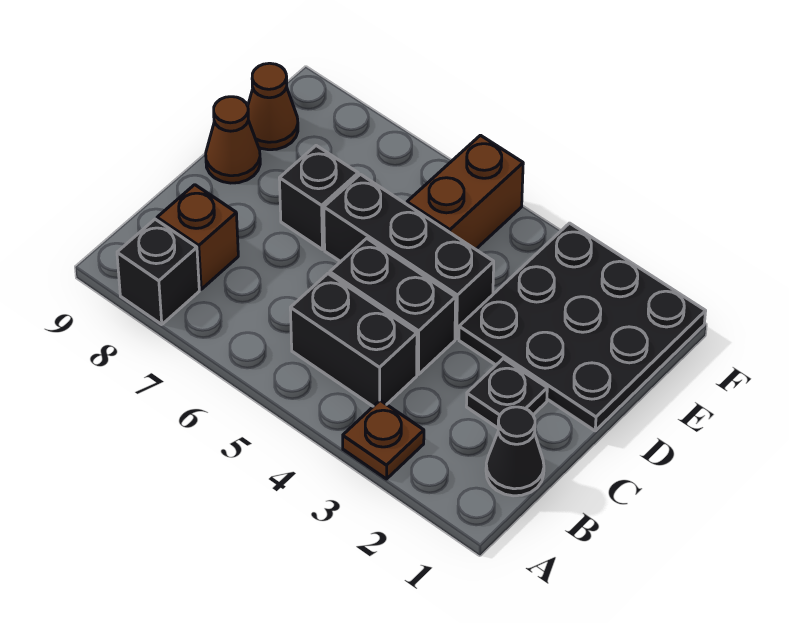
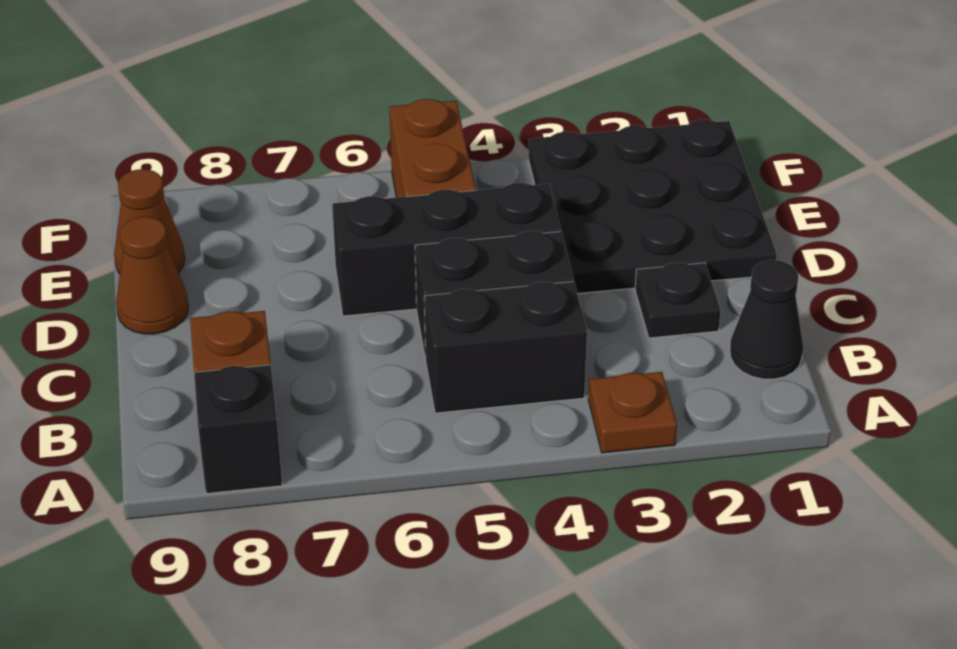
black brick D7 level 1 -> none

